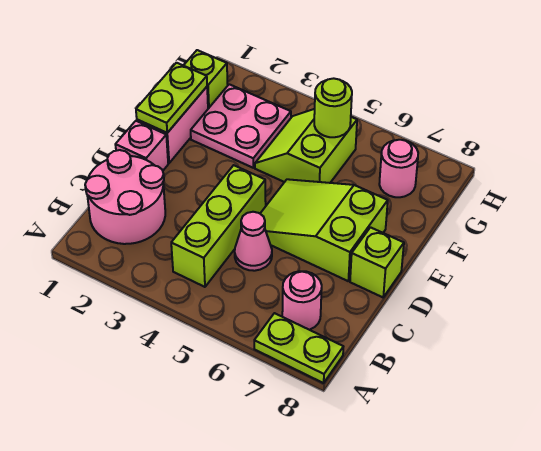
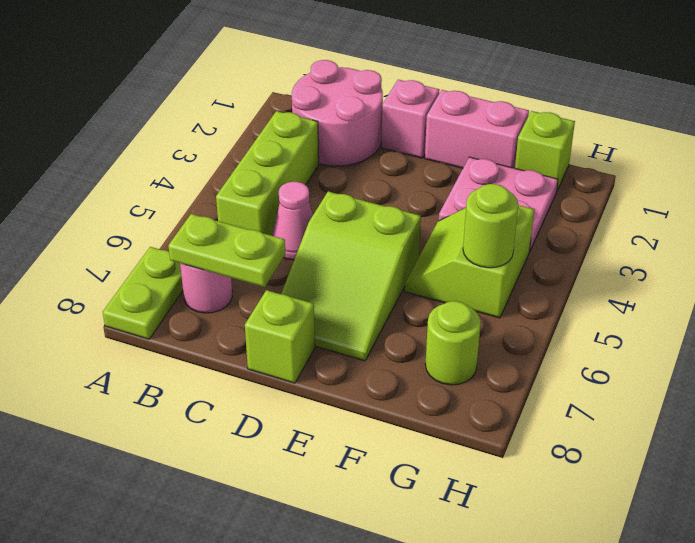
lime brick B4:D4 level 1 -> lime brick B3:B5 level 1
lime slope D5:E7 level 1 top 7 -> lime slope D5:E7 level 1 top 5
lime plate E1:F1 level 2 -> lime plate B7:C7 level 2
lime slope F4:G5 level 1 top 5 -> lime slope F4:G5 level 1 top G
pink round brick G7 level 1 -> lime round brick G7 level 1

